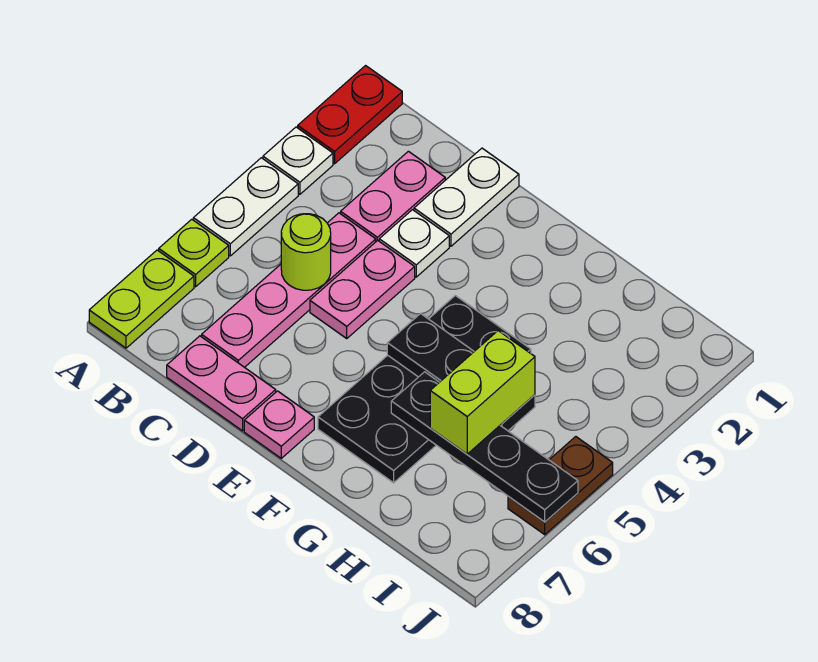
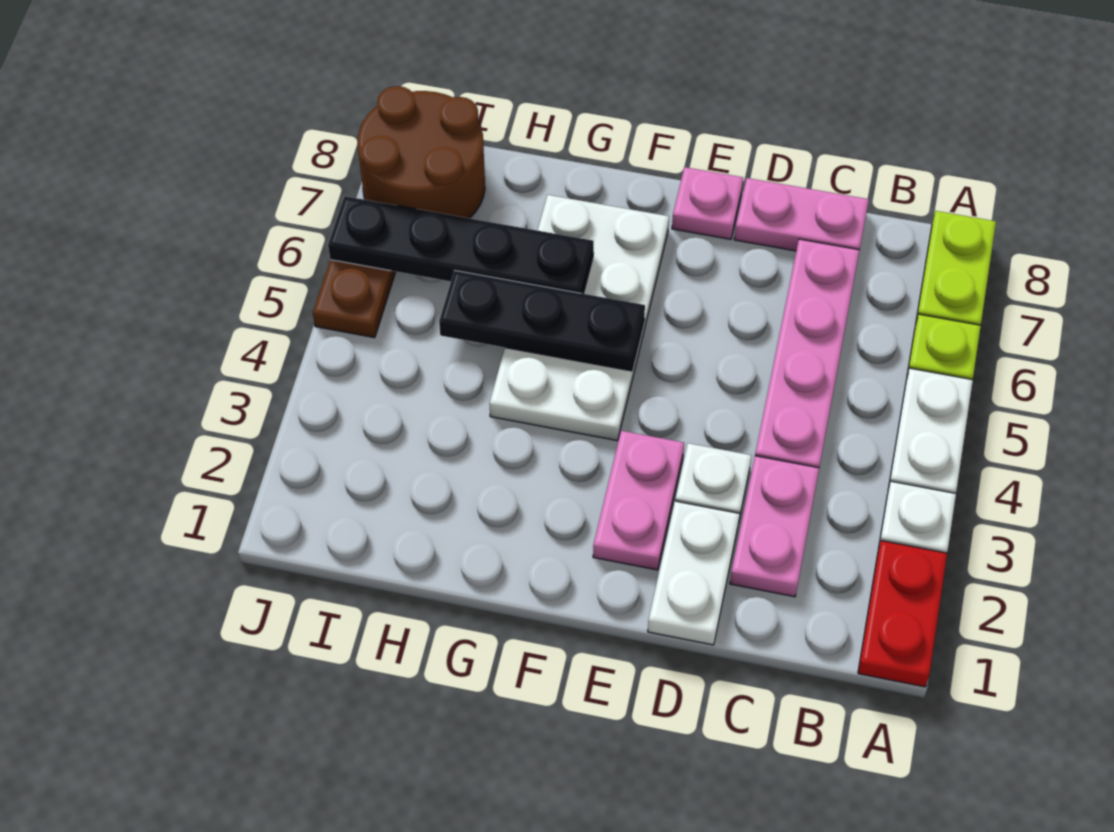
lime round brick C5 level 2 -> none
pink plate D4:D5 level 1 -> pink plate E2:E3 level 1
black plate F4:G7 level 1 -> white plate F4:G7 level 1
lime brick H5:H6 level 3 -> none
none -> brown round brick I7:J8 level 1

